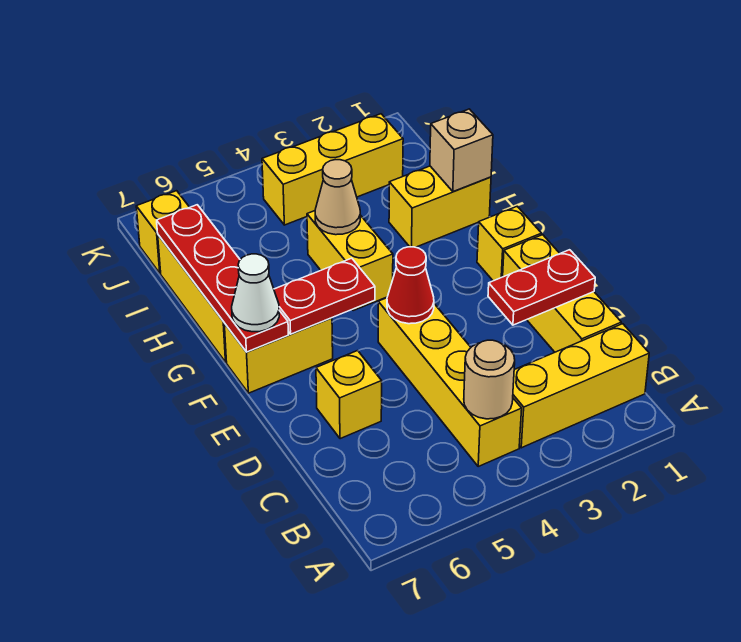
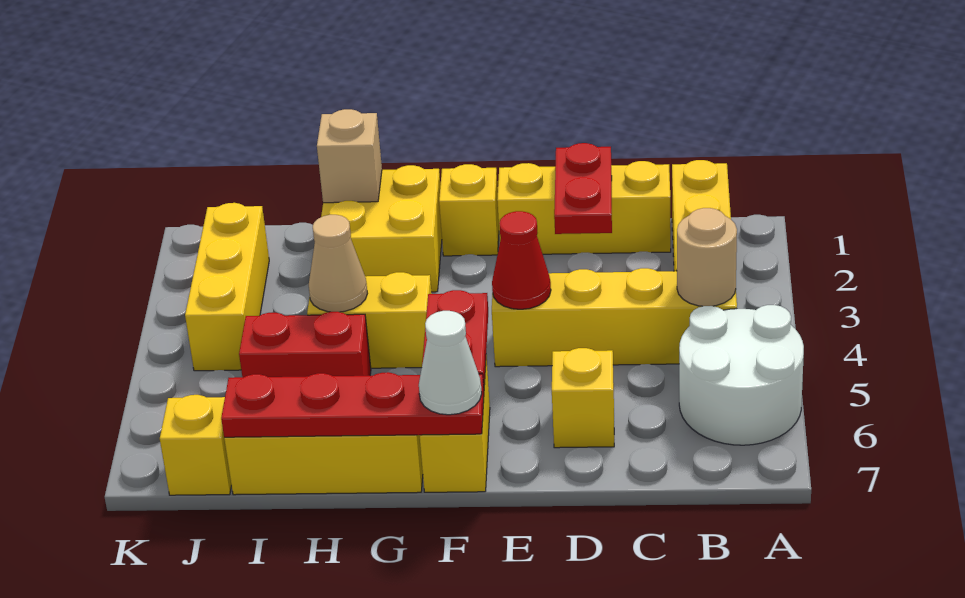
none -> white round brick A5:B6 level 1
yellow brick H1:H2 level 1 -> yellow brick G1:H2 level 1
none -> red brick H5:I5 level 1

